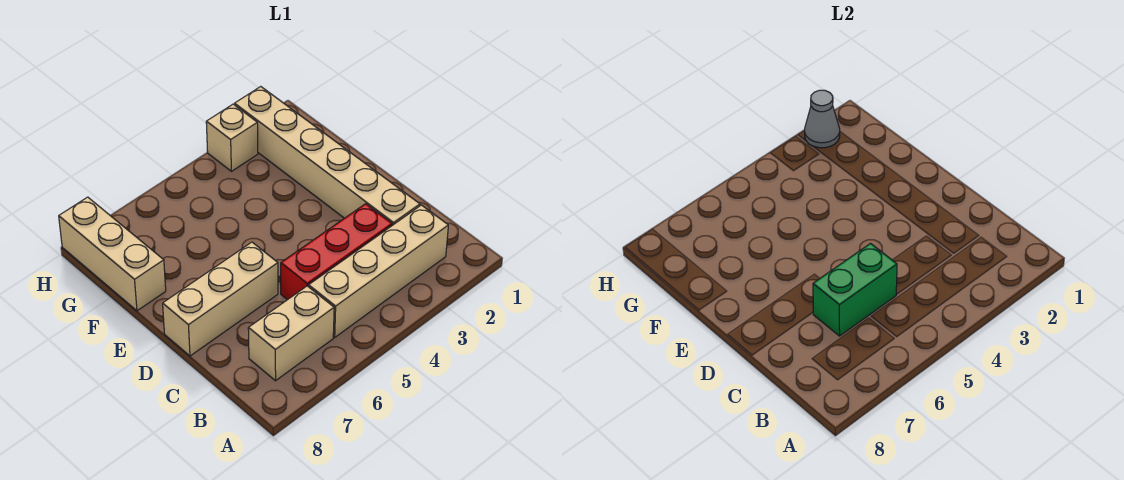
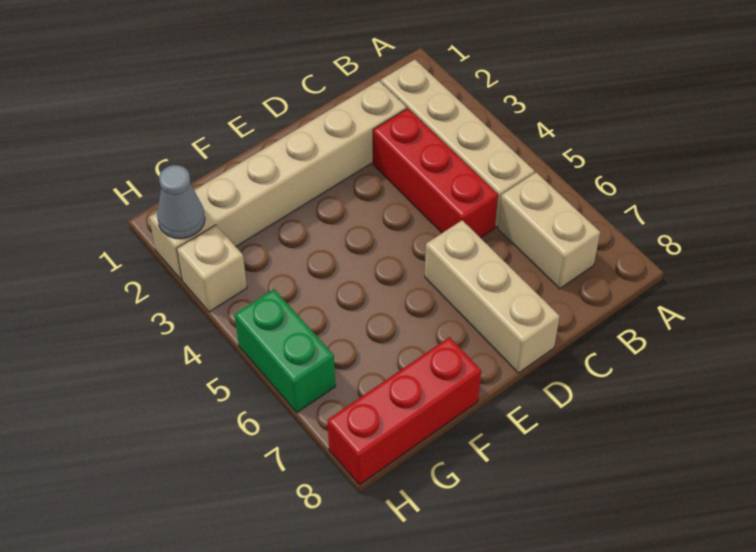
green brick C5:C6 level 2 -> green brick H5:H6 level 1
tan brick F8:H8 level 1 -> red brick F8:H8 level 1

